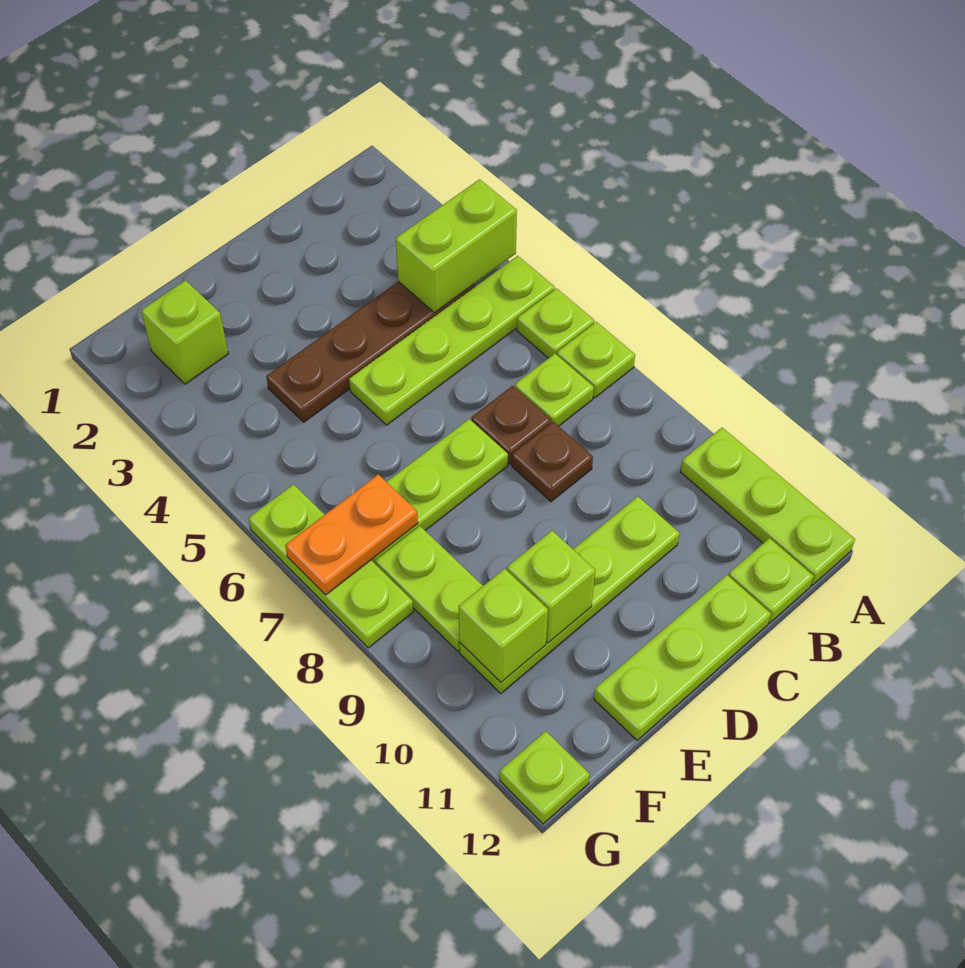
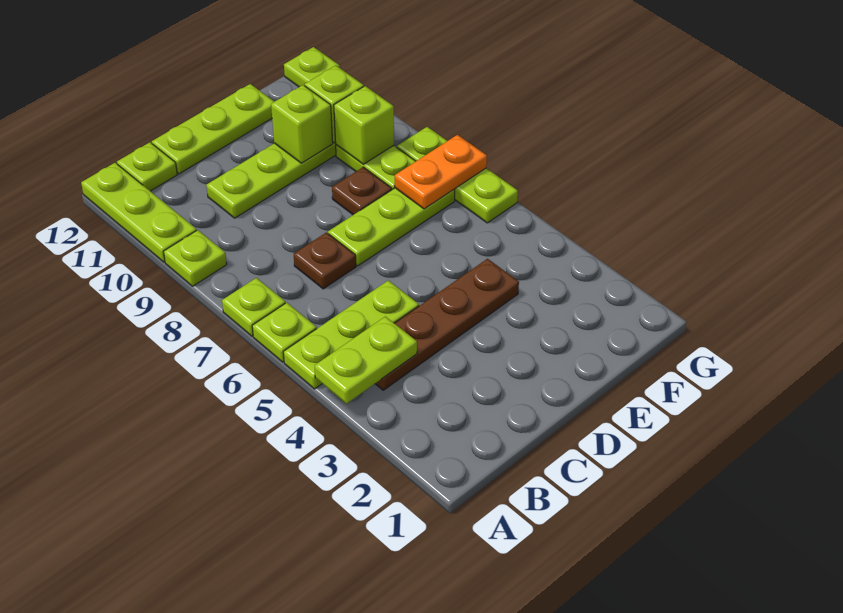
lime brick A4:B4 level 2 -> lime plate A4:B4 level 2
lime plate A5:D5 level 1 -> lime plate A5:C5 level 1
lime plate B7 level 1 -> lime plate A9 level 1
brown plate C8 level 1 -> brown plate E8 level 1
lime brick F2 level 1 -> lime brick F9 level 2

